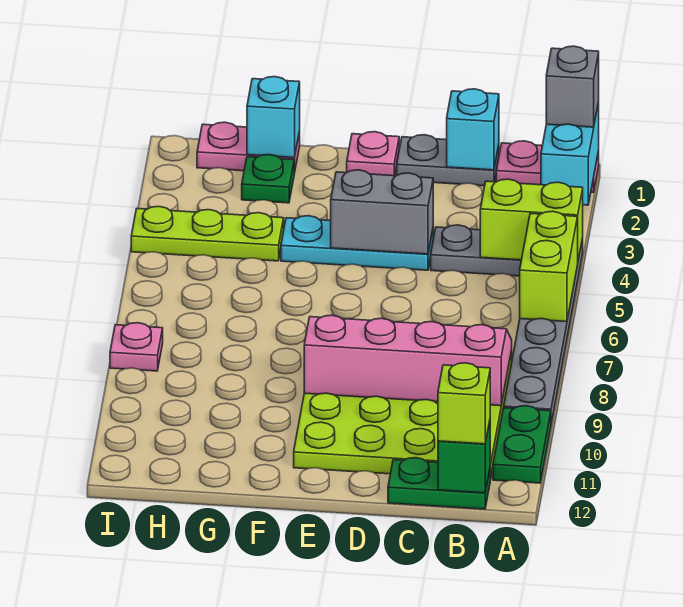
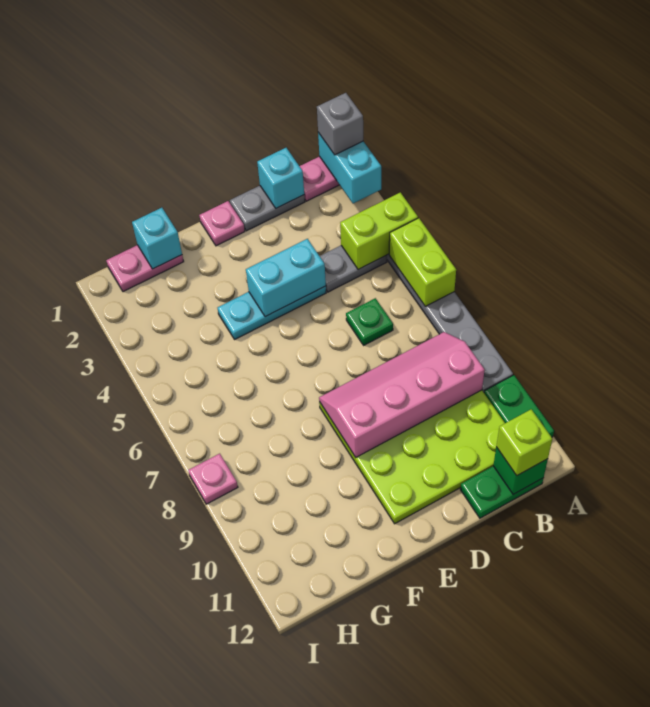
grey brick D4:E4 level 2 -> cyan brick D4:E4 level 2
green plate G2 level 1 -> green plate C6 level 1
lime plate G4:I4 level 1 -> none

